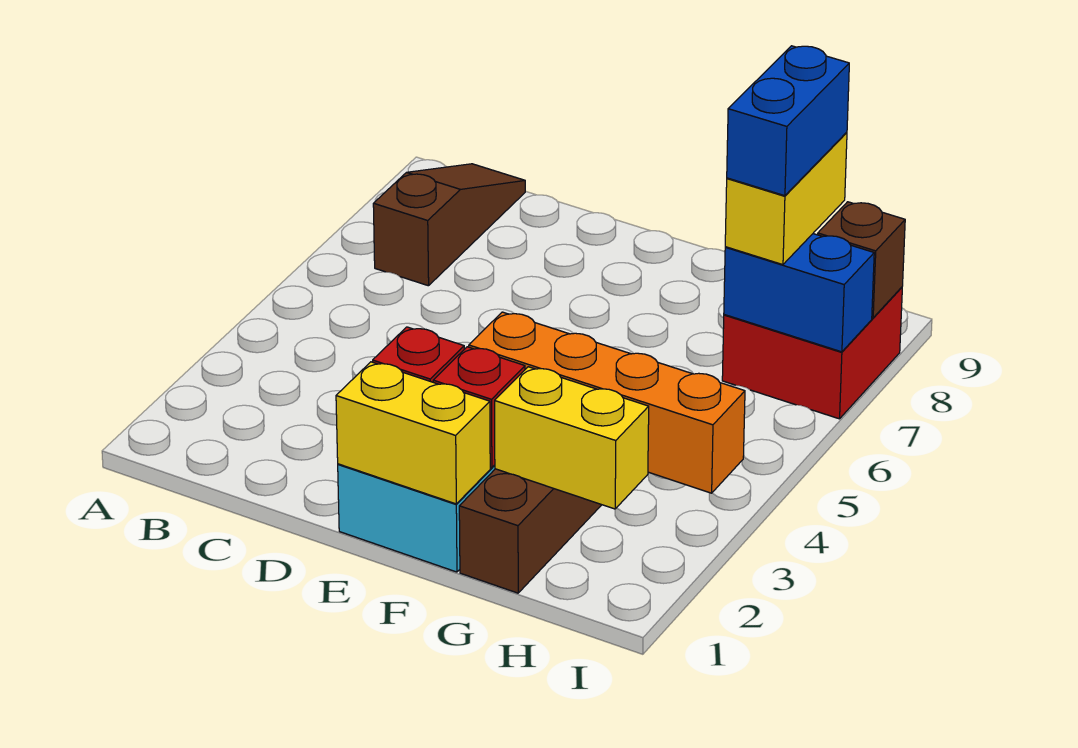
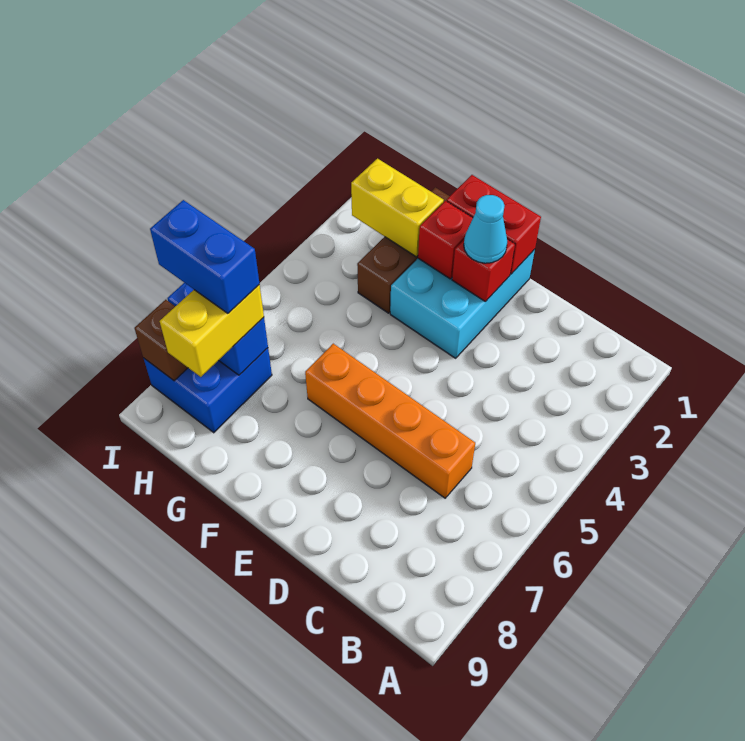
brown slope B7:B9 level 1 top 7 -> none
yellow brick E1:F1 level 2 -> red brick E1:F1 level 2
none -> cyan cone E2 level 3
orange brick F3:I3 level 2 -> orange brick C6:F6 level 1
red brick H7:I8 level 1 -> blue brick H7:I8 level 1
blue brick H7:H8 level 4 -> blue brick H7:I7 level 4

